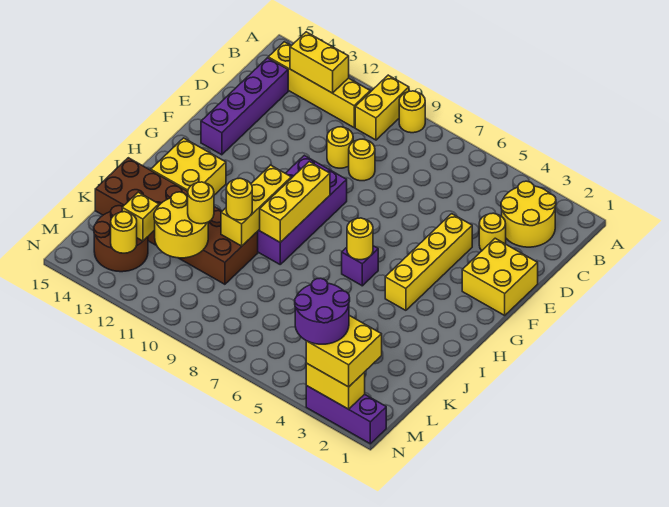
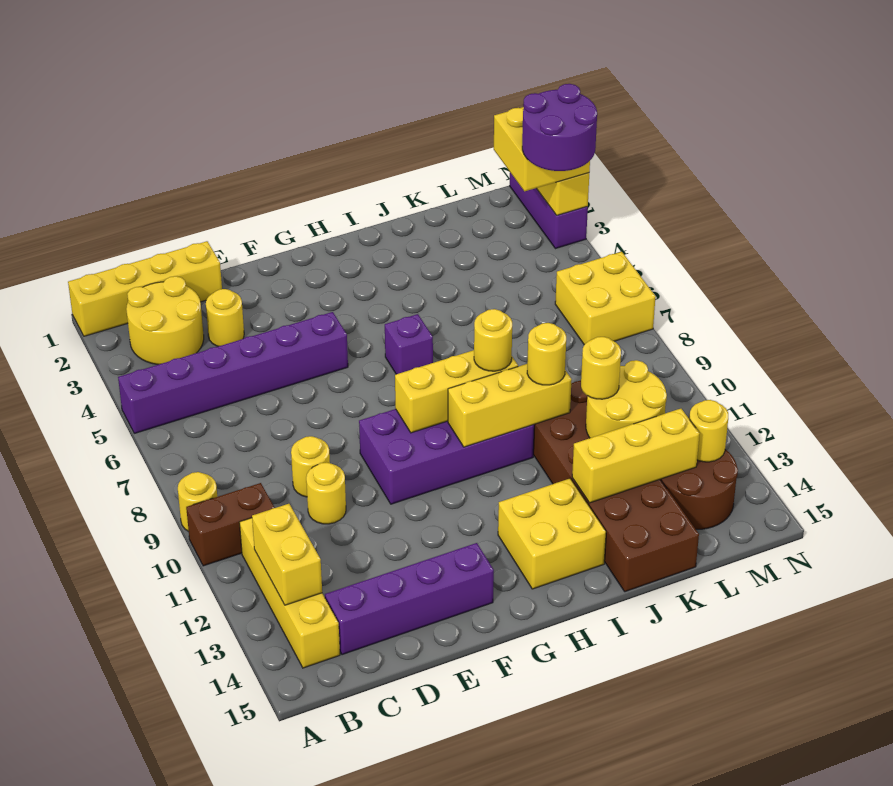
none -> purple brick A5:F5 level 1
yellow brick A10:B10 level 1 -> brown brick A10:B10 level 1
yellow brick E1:F2 level 1 -> yellow brick M6:N7 level 1
yellow brick E4:H4 level 1 -> yellow brick A1:D1 level 1
yellow round brick H6 level 2 -> yellow round brick I9 level 3
yellow brick L13 level 2 -> yellow brick J13:L13 level 2

